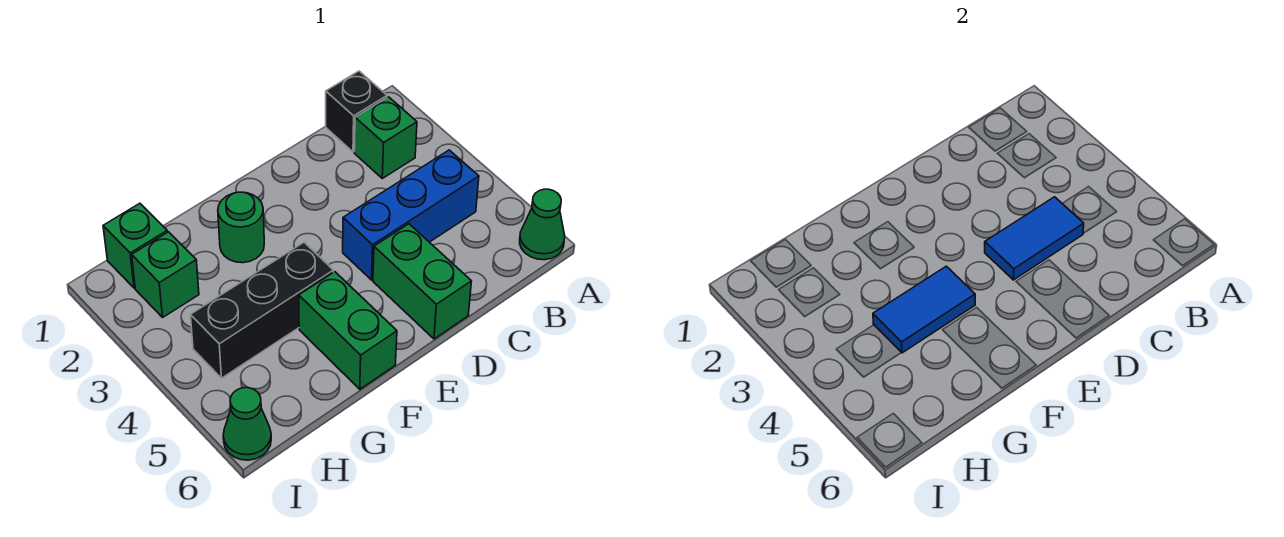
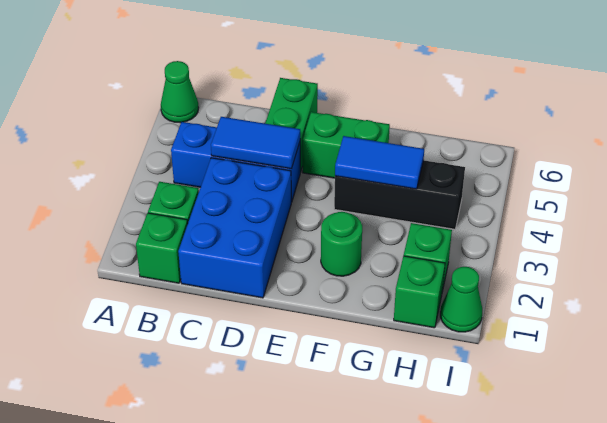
black brick B1 level 1 -> green brick B1 level 1
none -> blue brick C1:D3 level 1
green brick F5:F6 level 1 -> green brick E5:F5 level 1
green cone I6 level 1 -> green cone I1 level 1

